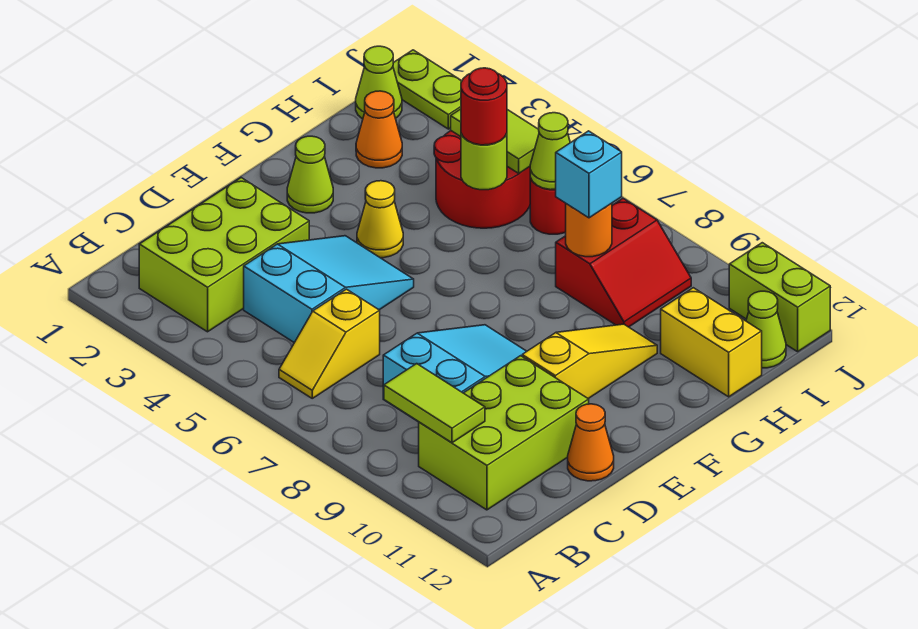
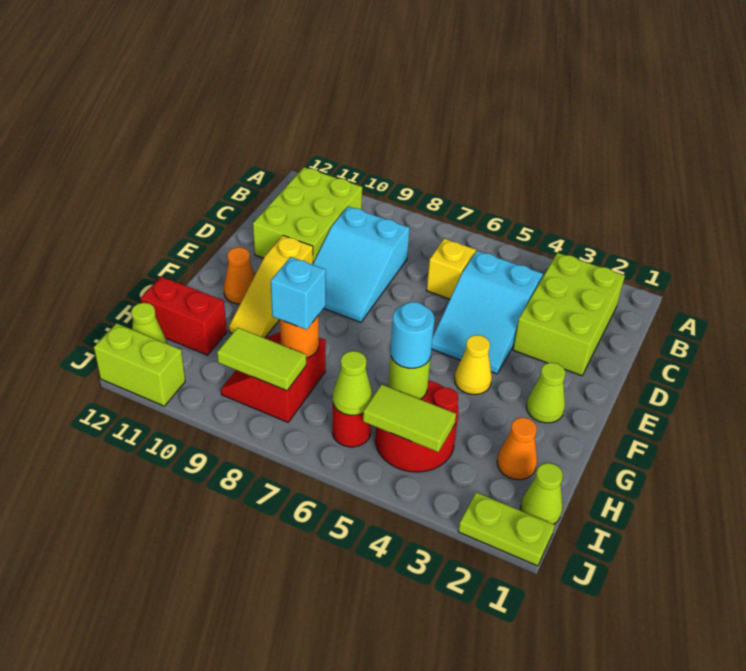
lime tile B9:B10 level 2 -> lime tile I8:I9 level 2
orange cone D12 level 1 -> orange cone F11 level 1
red round brick H5 level 3 -> cyan round brick H5 level 3
yellow brick H11:H12 level 1 -> red brick H11:H12 level 1

